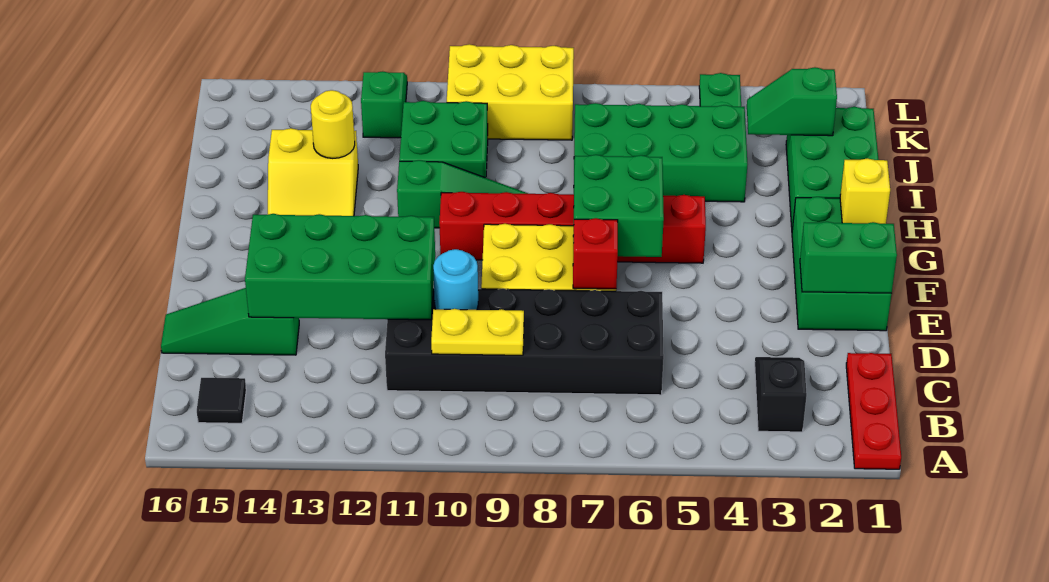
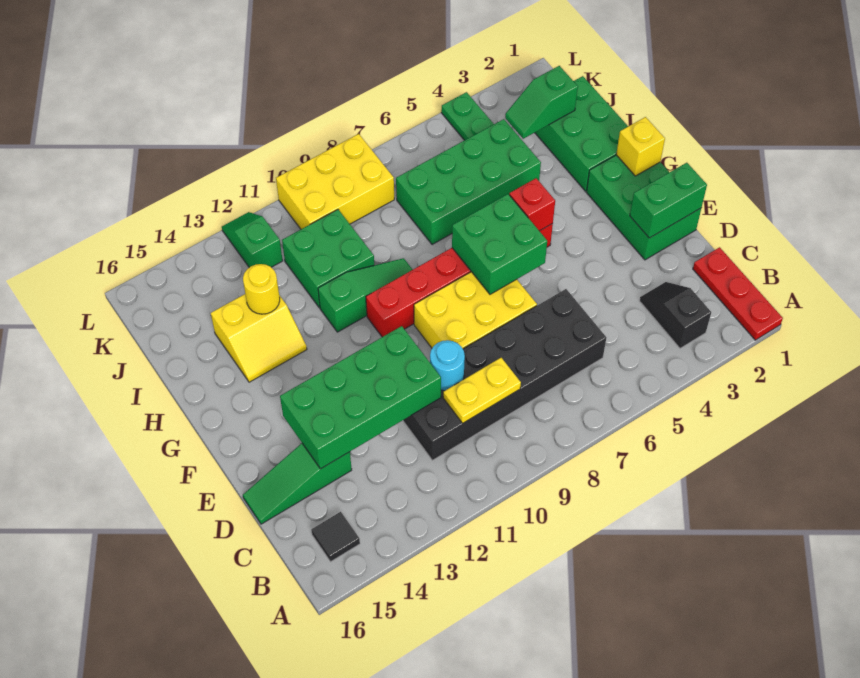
red brick E7 level 2 -> red brick G5 level 2

